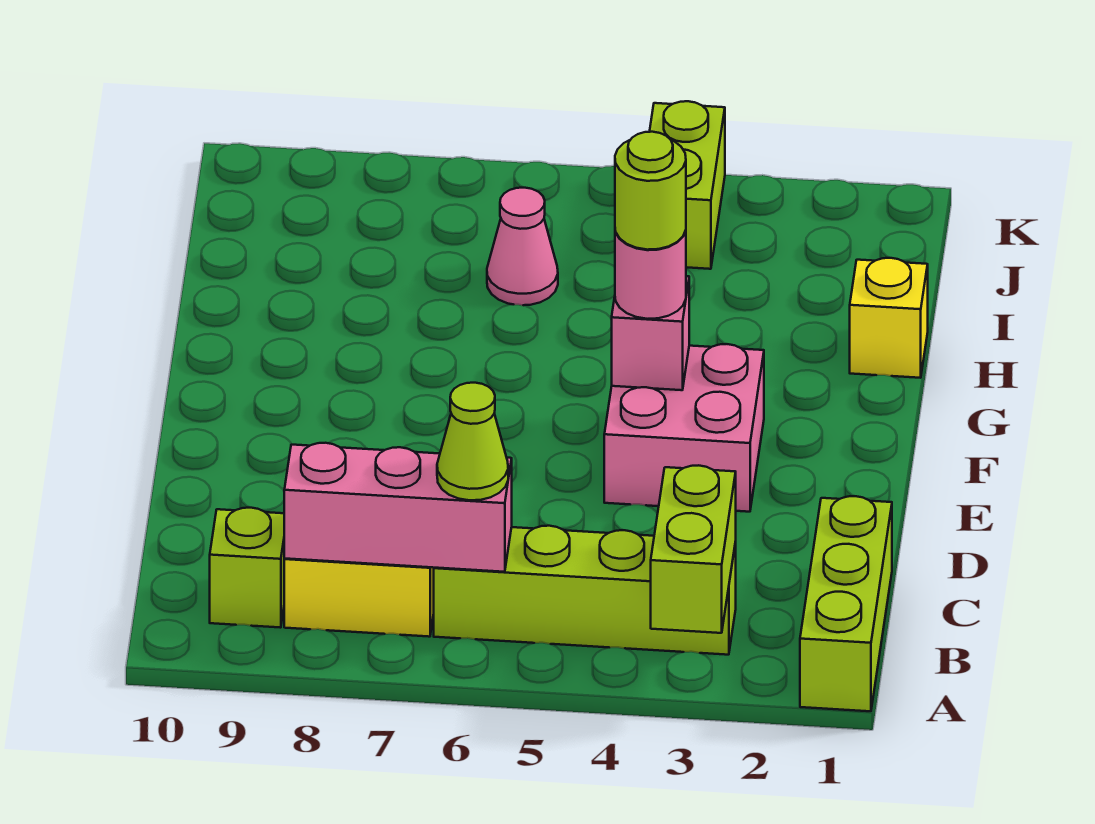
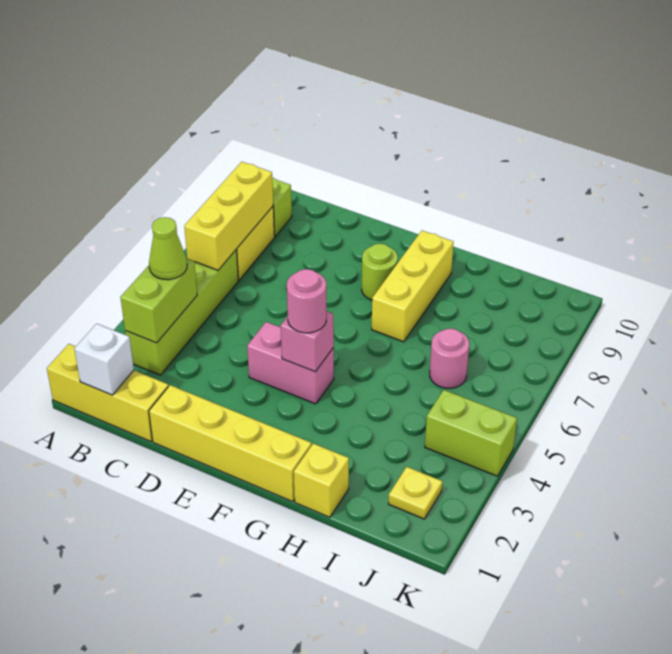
lime brick A1:C1 level 1 -> yellow brick A1:C1 level 1
lime brick A3:B3 level 2 -> lime brick B3:B4 level 2
none -> white brick B1 level 2
pink brick B6:B8 level 2 -> yellow brick B6:B8 level 2
lime cone B6 level 3 -> lime cone B4 level 3
none -> yellow brick D1:G1 level 1
pink brick E3:F4 level 1 -> pink brick E4:F4 level 1
lime round brick F4 level 4 -> lime round brick F8 level 1
none -> yellow brick G7:G9 level 1
pink cone I6 level 1 -> pink round brick I6 level 1
none -> yellow plate J2 level 1

